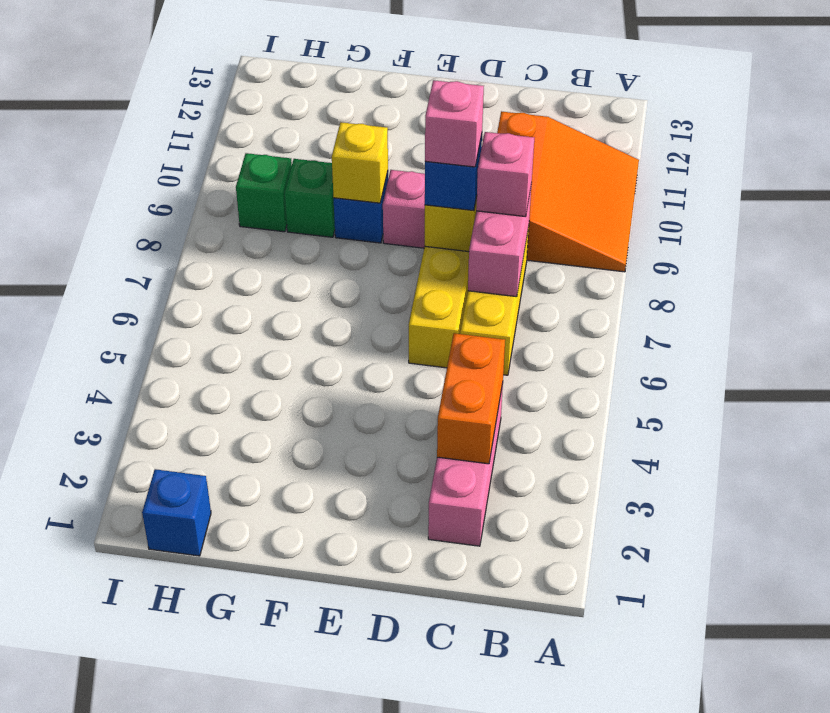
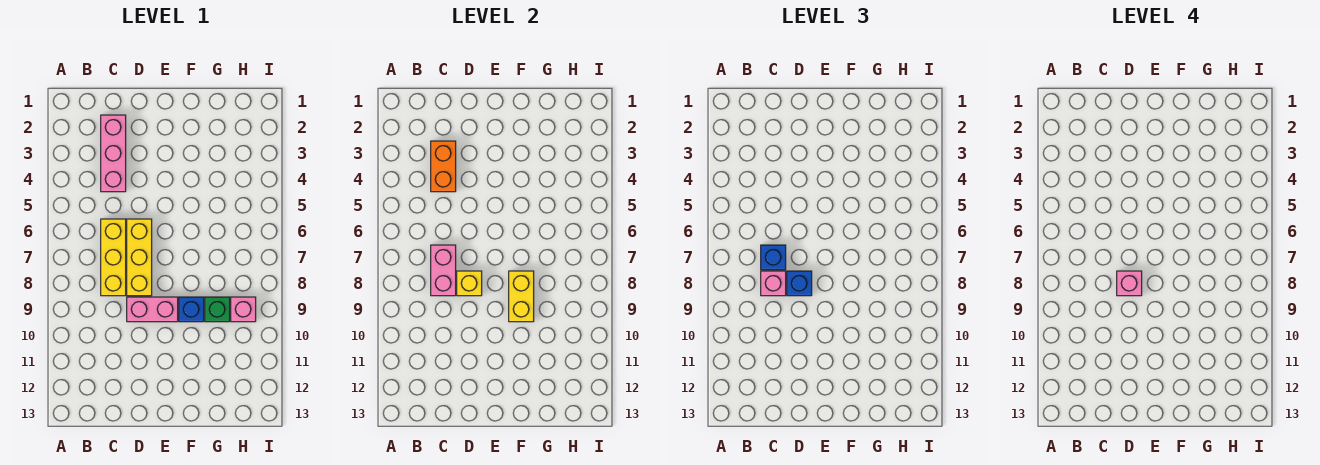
orange slope A9:C11 level 1 top C -> none
yellow brick F9 level 2 -> yellow brick F8:F9 level 2
blue brick H1 level 1 -> blue brick C7 level 3
green brick H9 level 1 -> pink brick H9 level 1

